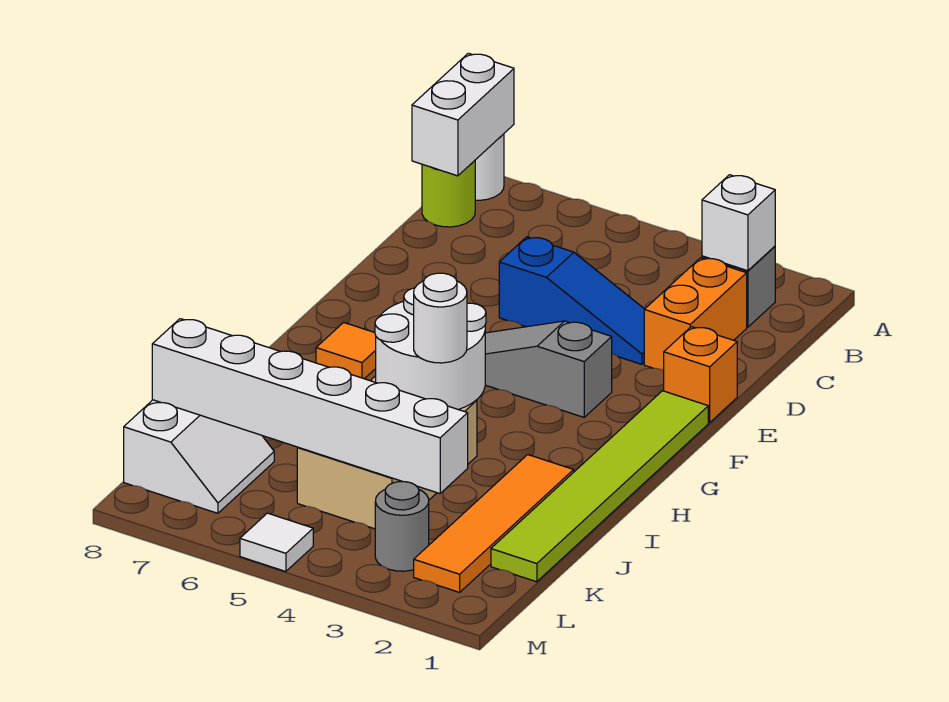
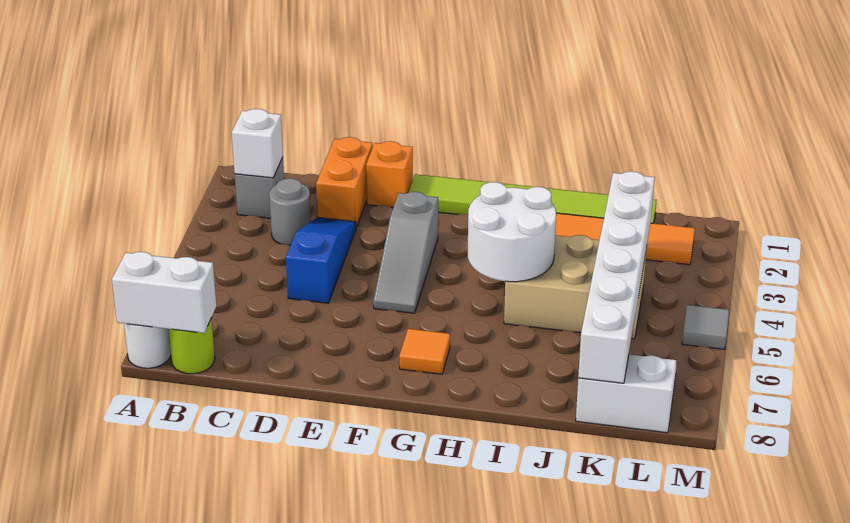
orange brick C2:D2 level 1 -> orange brick D1:D2 level 1
white round brick I4 level 3 -> none
grey round brick L3 level 1 -> grey round brick C3 level 1
white tile M5 level 1 -> grey tile M5 level 1

